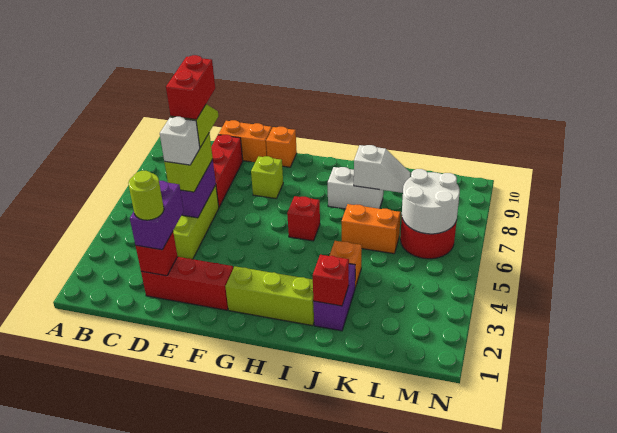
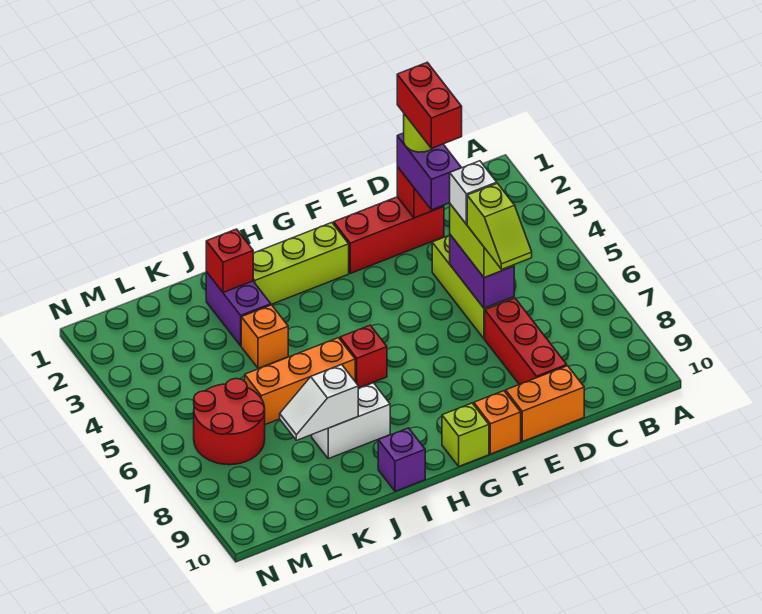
red brick D6:D7 level 5 -> red brick D2:D3 level 5
lime brick F8 level 1 -> lime brick G10 level 1
none -> purple brick I10 level 1
orange brick J6:K6 level 1 -> orange brick I6:K6 level 1
white round brick L6:M7 level 2 -> none

